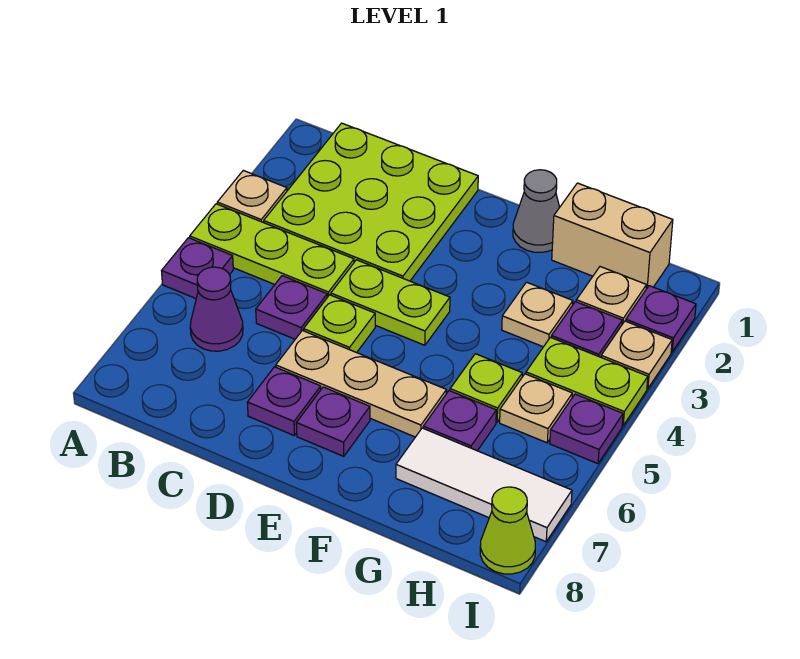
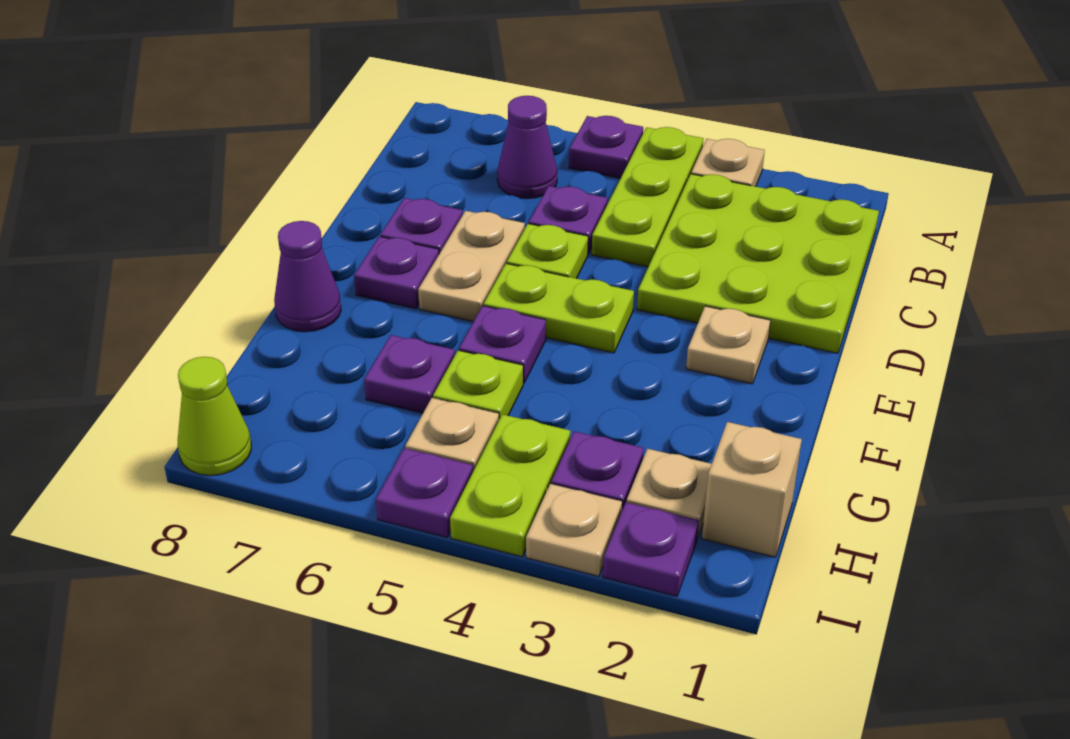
lime plate D4:E4 level 1 -> lime plate E4:E5 level 1
tan plate D6:F6 level 1 -> tan plate D6:E6 level 1
grey cone F1 level 1 -> none
none -> purple plate F5 level 1
none -> purple cone F8 level 1
tan brick G1:H1 level 1 -> tan brick H1 level 1
tan plate G3 level 1 -> tan plate E2 level 1
white tile G7:I7 level 1 -> none

